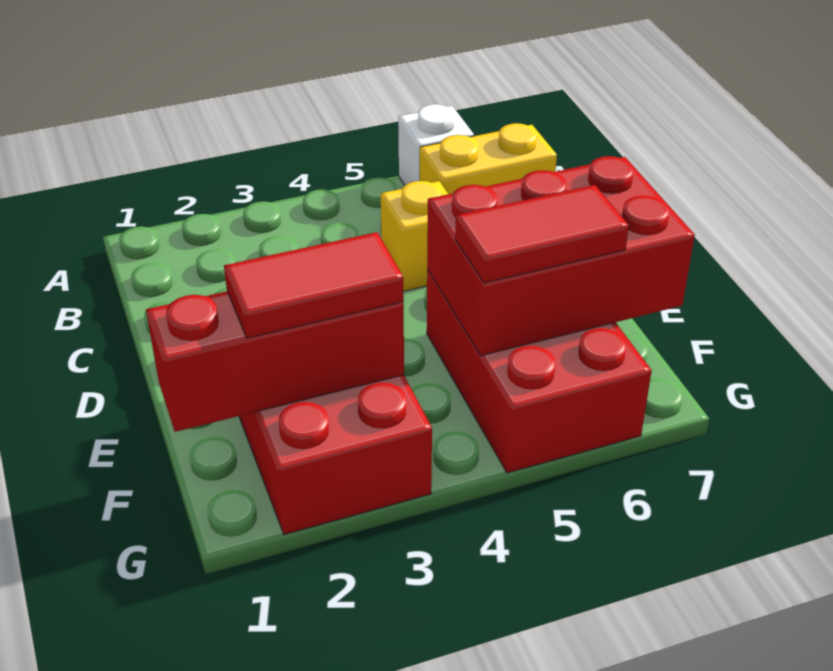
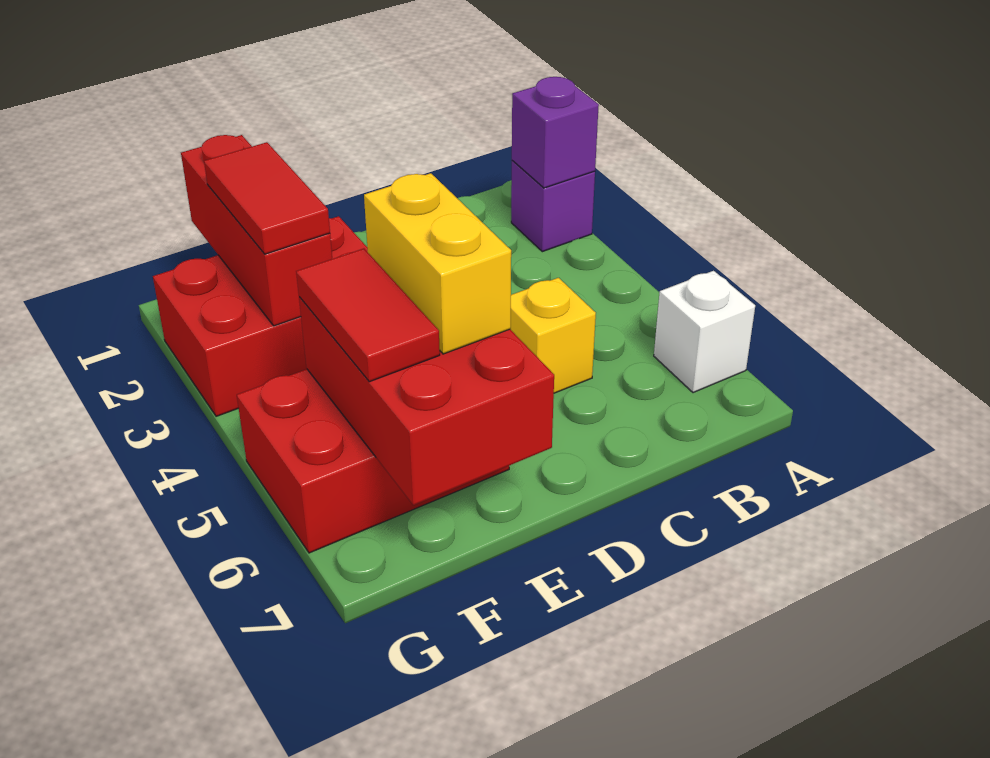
none -> purple brick A2 level 1
none -> purple brick A2 level 2
yellow brick B6:B7 level 1 -> yellow brick E5:E6 level 3

